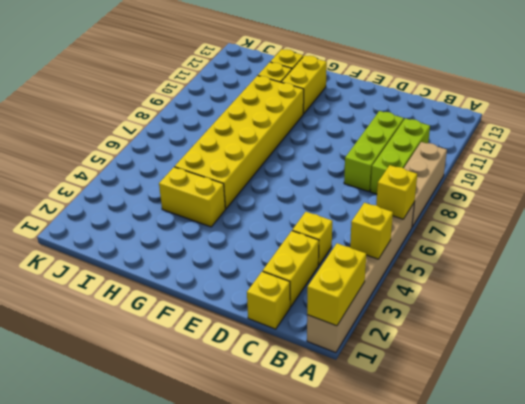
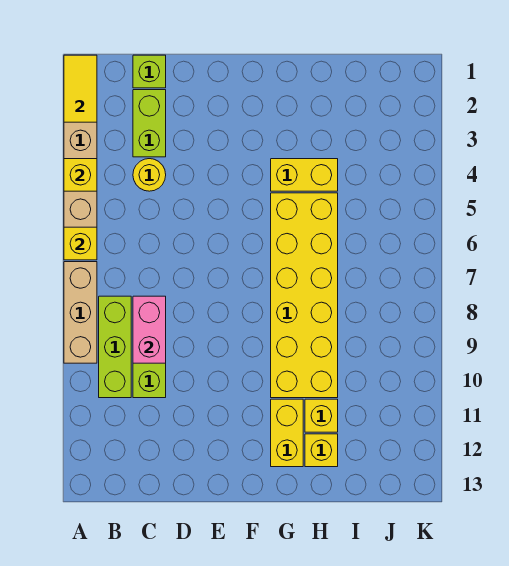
yellow brick A1:A2 level 2 -> yellow tile A1:A2 level 2
yellow brick C1 level 1 -> lime brick C1 level 1
yellow brick C2:C3 level 1 -> lime brick C2:C3 level 1
yellow brick C4 level 1 -> yellow round brick C4 level 1
none -> pink brick C8:C9 level 2

